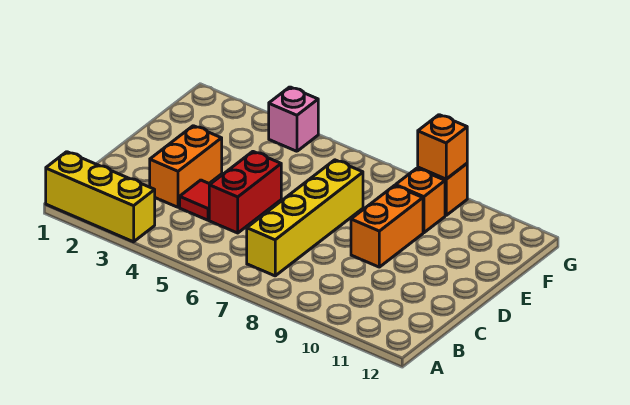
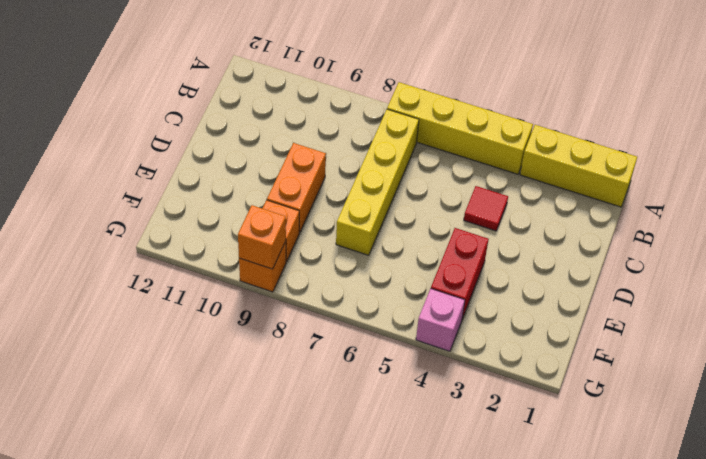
none -> yellow brick A4:A7 level 1
orange brick C3:D3 level 1 -> none
red brick C5:D5 level 1 -> red brick E4:F4 level 1

